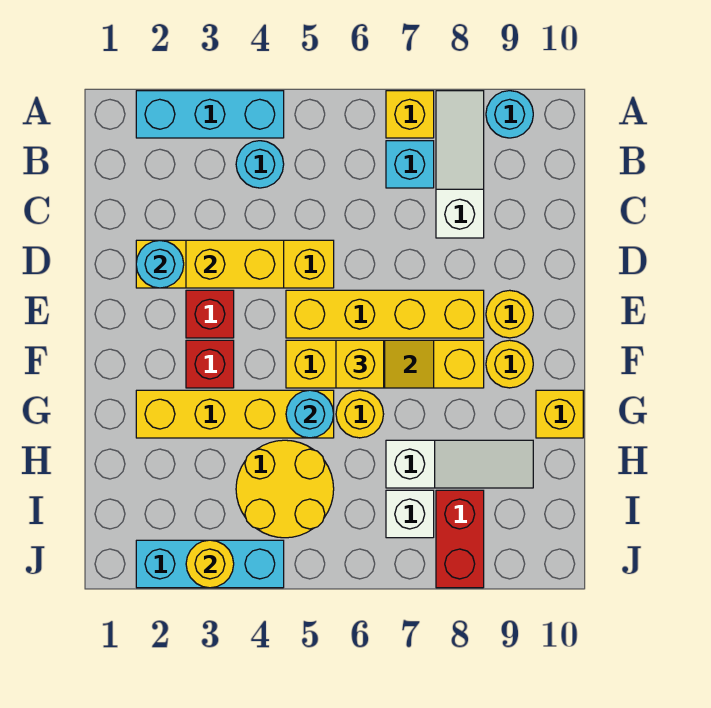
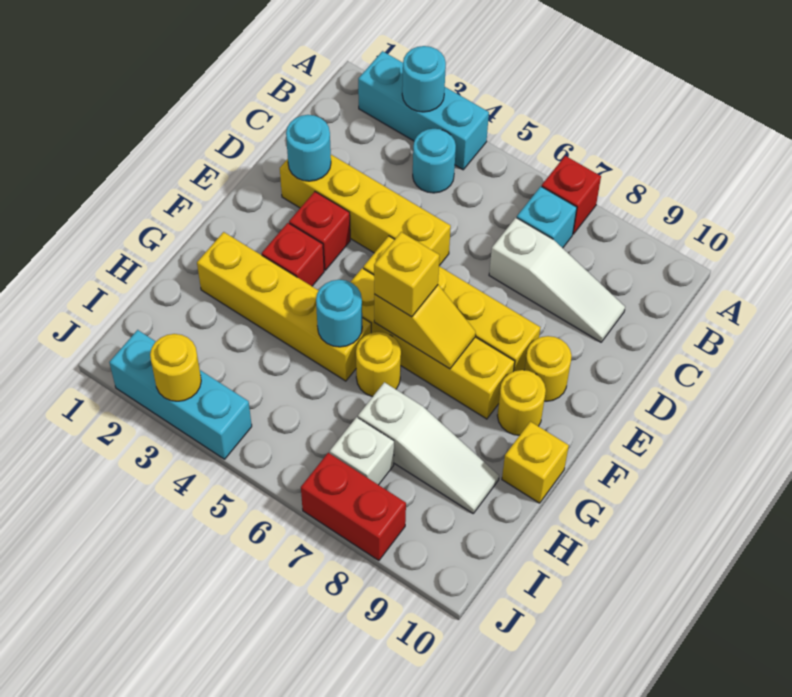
yellow brick A7 level 1 -> red brick A7 level 1
white slope A8:C8 level 1 top C -> white slope C7:C9 level 1 top 7
cyan round brick A9 level 1 -> cyan round brick A3 level 2
yellow brick D3:D4 level 2 -> none
yellow round brick H4:I5 level 1 -> none
red brick I8:J8 level 1 -> red brick J7:J8 level 1

